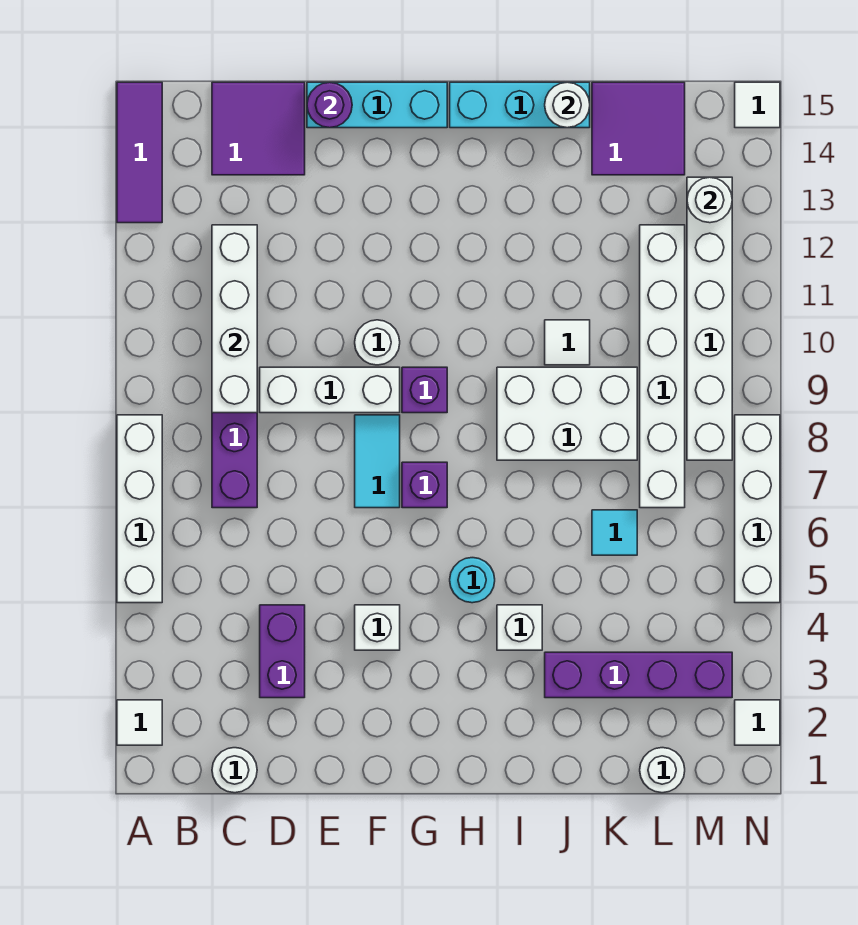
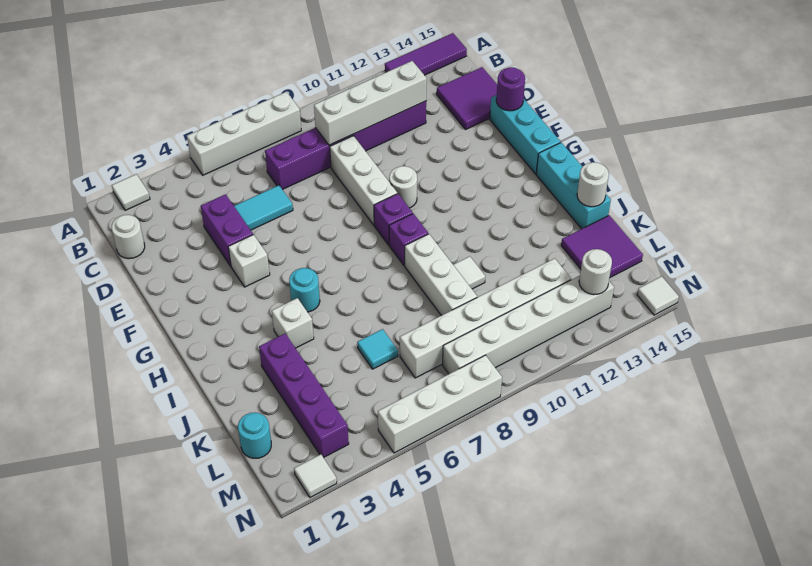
purple brick D3:D4 level 1 -> purple brick D4:E4 level 1
cyan tile F7:F8 level 1 -> cyan tile D5:D6 level 1
purple brick G7 level 1 -> purple brick H9 level 1
white brick I8:K9 level 1 -> white brick I9:K9 level 1
white round brick L1 level 1 -> cyan round brick L1 level 1

